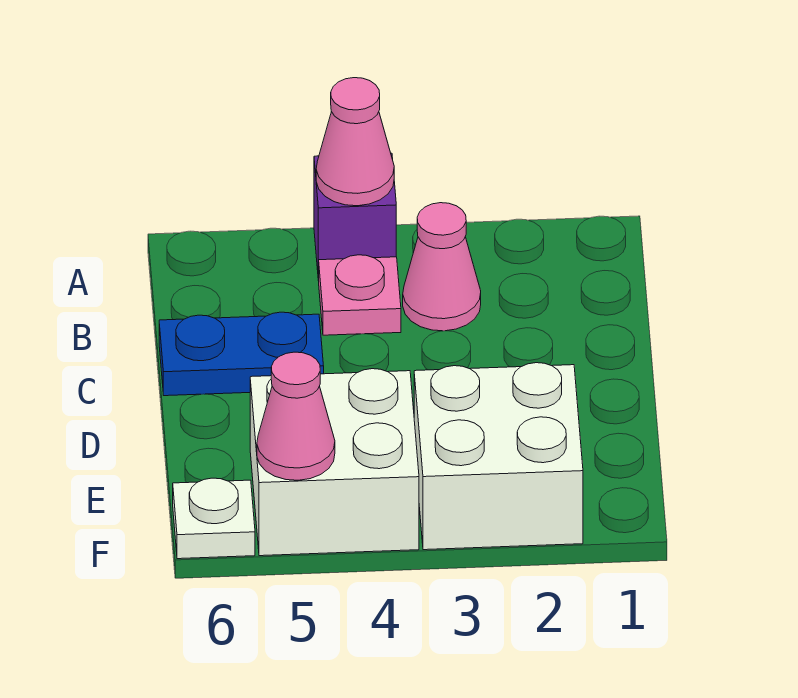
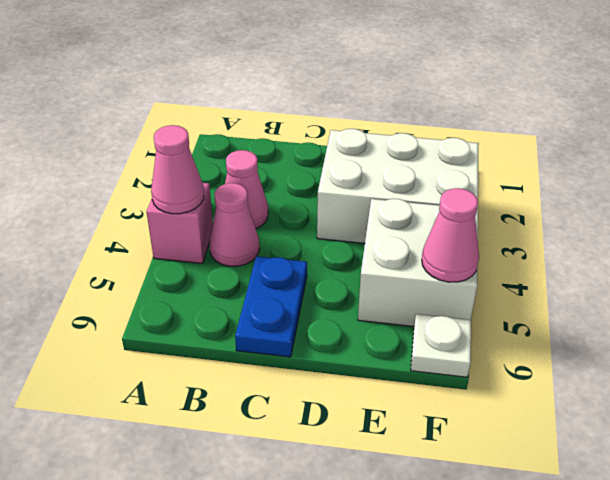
purple brick A4 level 1 -> pink brick A4 level 1
pink plate B4 level 1 -> pink cone B4 level 1
white brick E2:F3 level 1 -> white brick D2:F3 level 1

